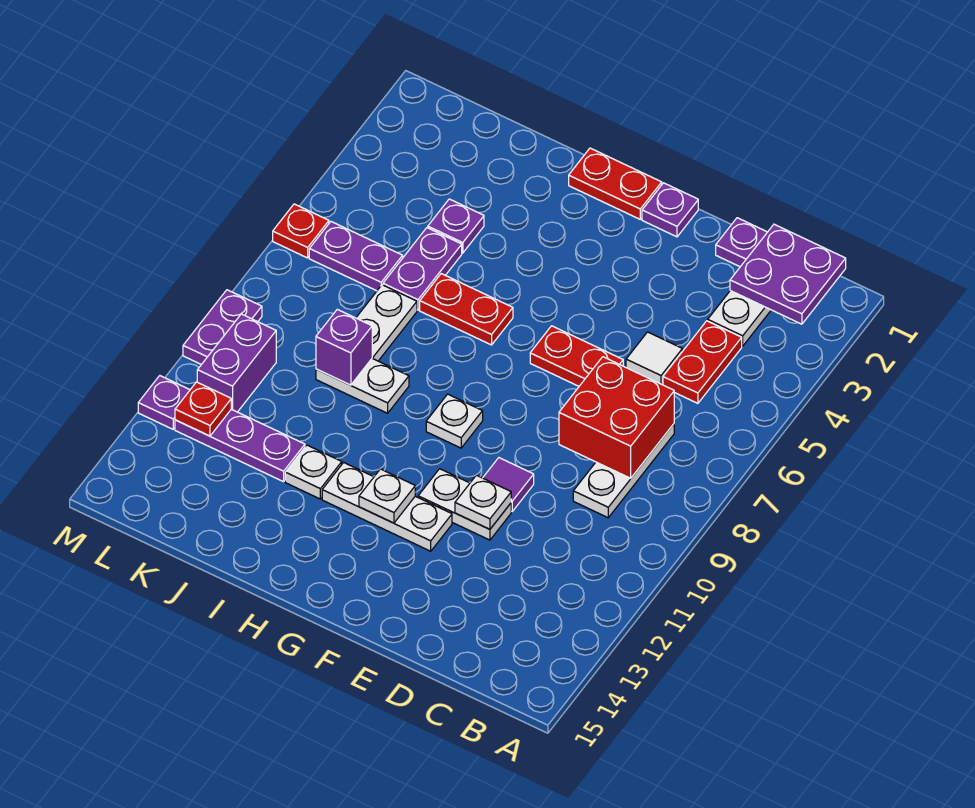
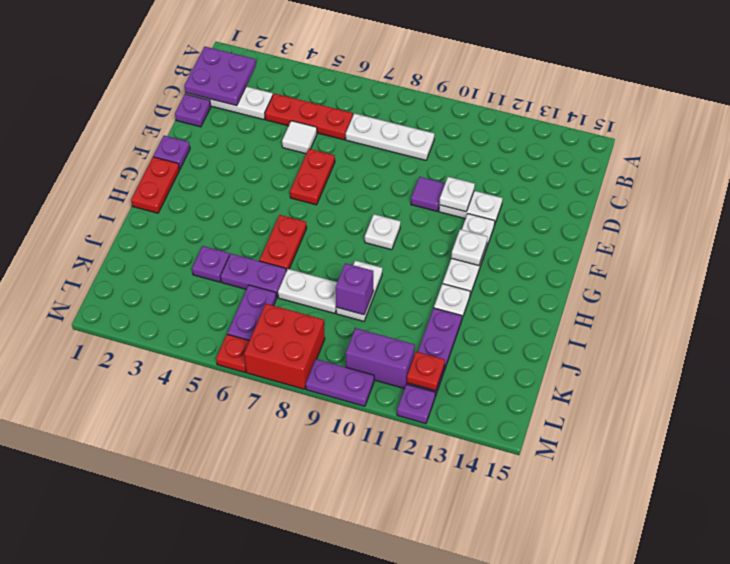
red plate C4:C5 level 1 -> red plate C4:C6 level 1
red brick C7:D8 level 2 -> red brick L7:M8 level 1
white plate E11:F11 level 1 -> white plate E11:E12 level 1

